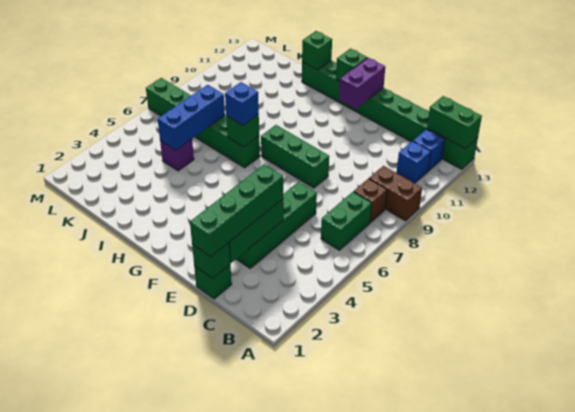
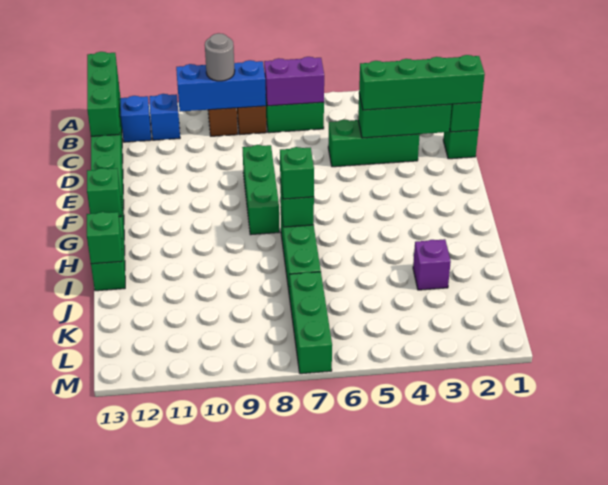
green brick A13:B13 level 2 -> green brick A13:C13 level 2
none -> grey round brick B9 level 3
green brick D3:D6 level 1 -> green brick D3:D5 level 1
purple brick F12:F13 level 2 -> purple brick B6:B7 level 2
blue brick H7 level 3 -> green brick H7 level 3
purple brick J5 level 1 -> purple brick J3 level 1
blue brick J5:J7 level 2 -> blue brick B8:B10 level 2

